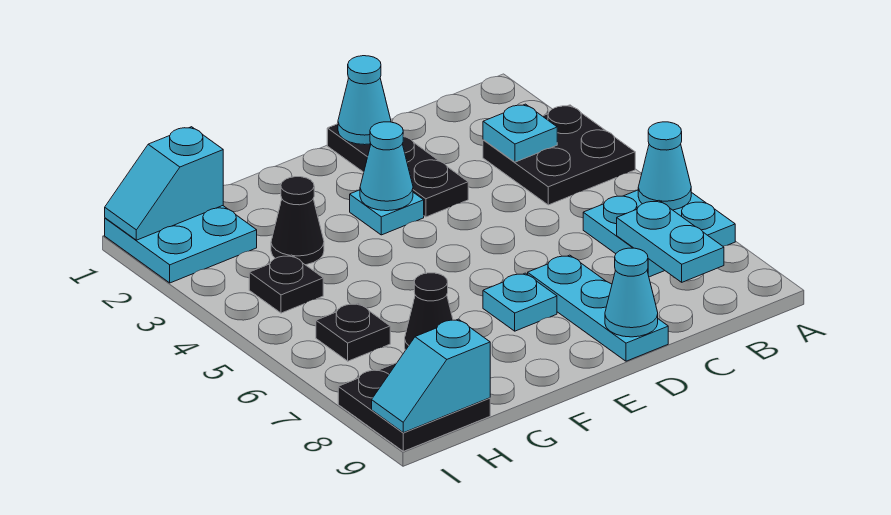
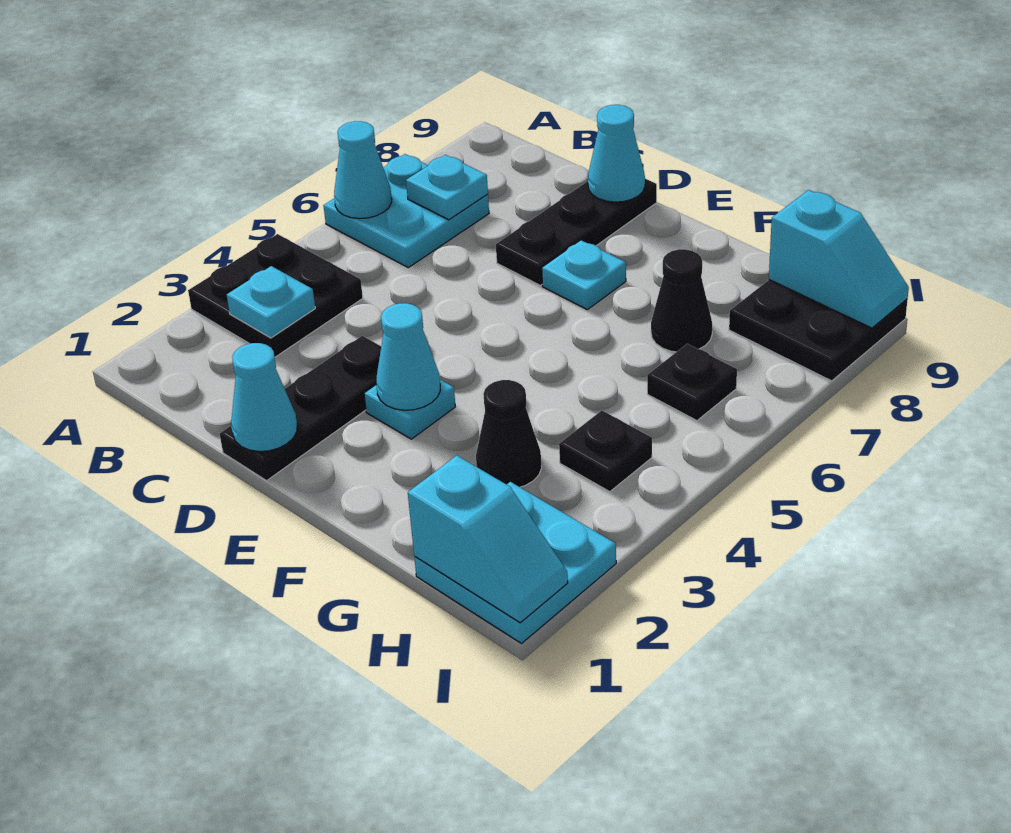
cyan plate B7:B8 level 2 -> cyan plate B7 level 2
cyan plate D7:D9 level 1 -> black plate D7:D9 level 1

